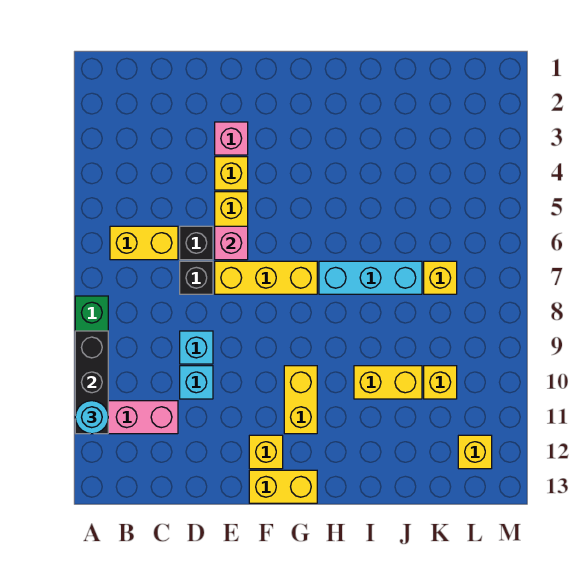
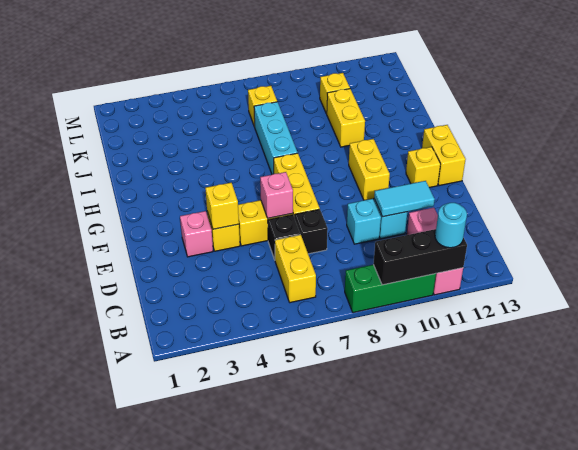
none -> cyan tile D10:D11 level 2
yellow brick G10:G11 level 1 -> yellow brick F10:G10 level 1
yellow brick L12 level 1 -> yellow brick E4 level 2

